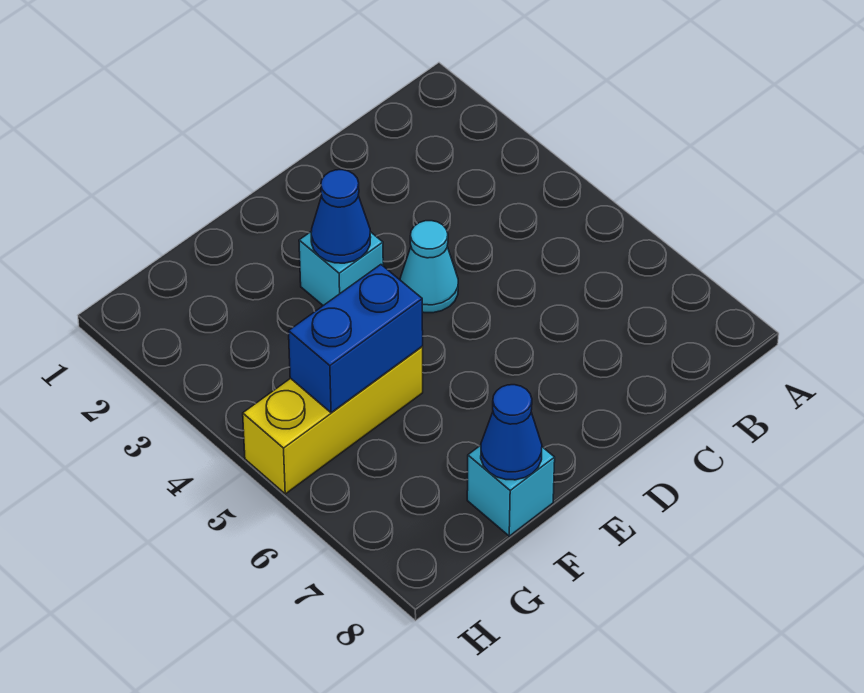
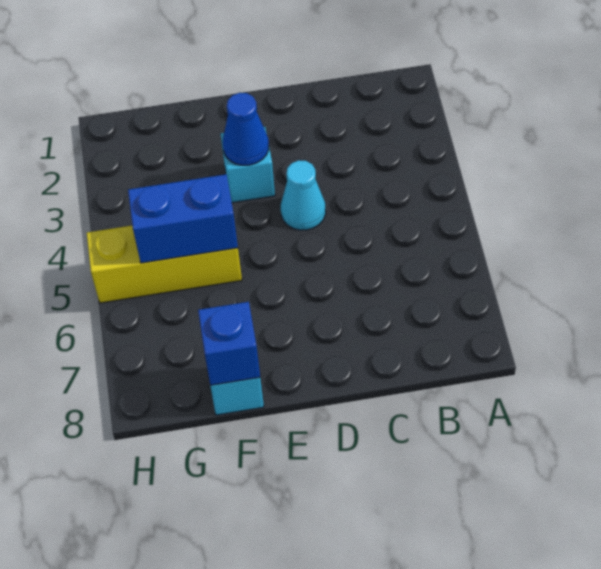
blue cone F8 level 2 -> blue brick F8 level 2

